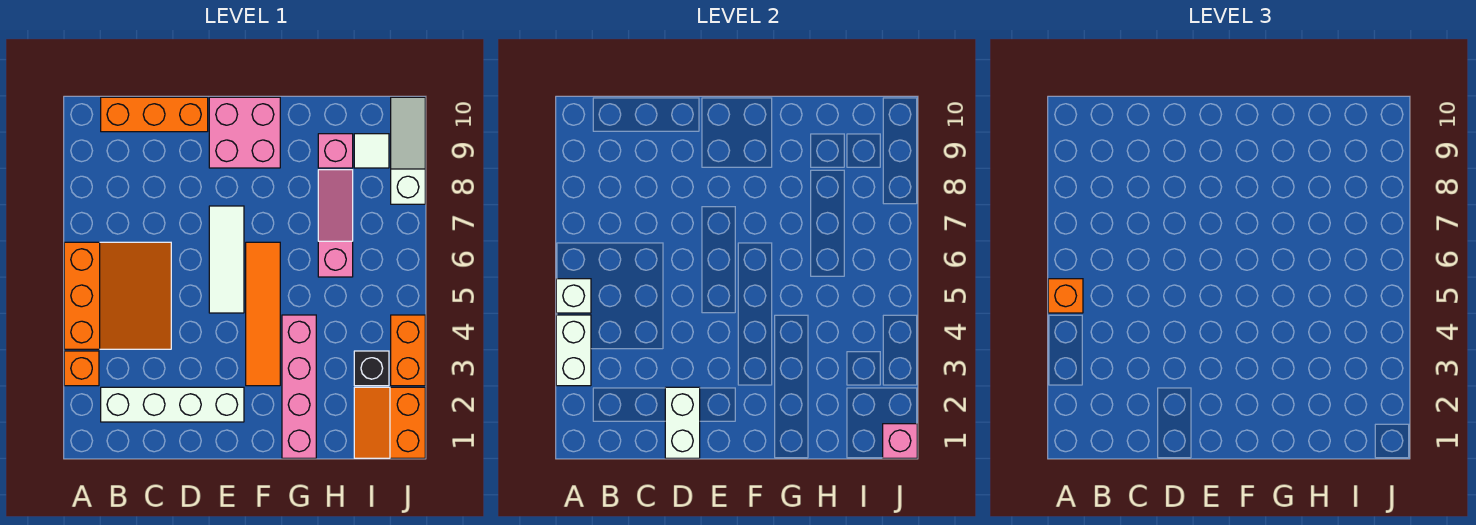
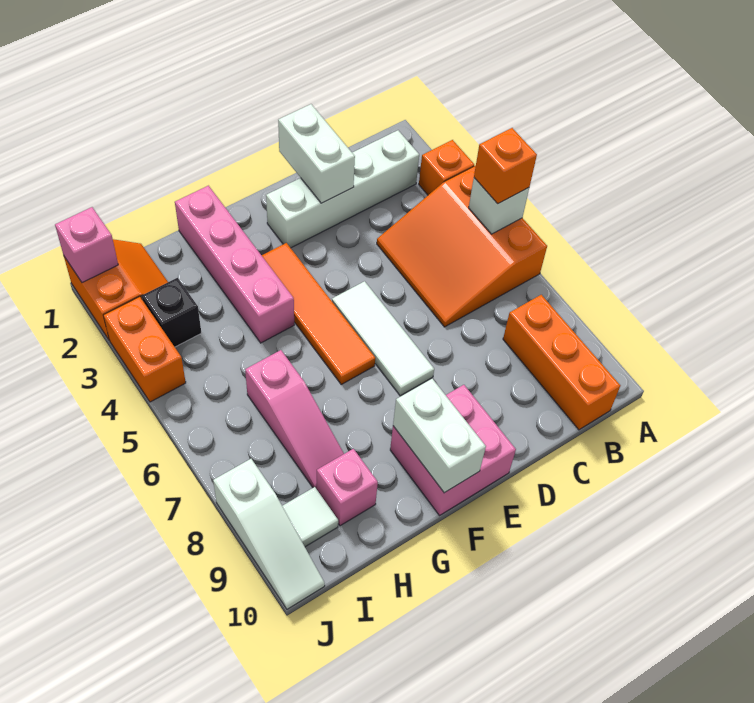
white brick A3:A4 level 2 -> white brick F9:F10 level 2
orange brick B10:D10 level 1 -> orange brick B8:B10 level 1

